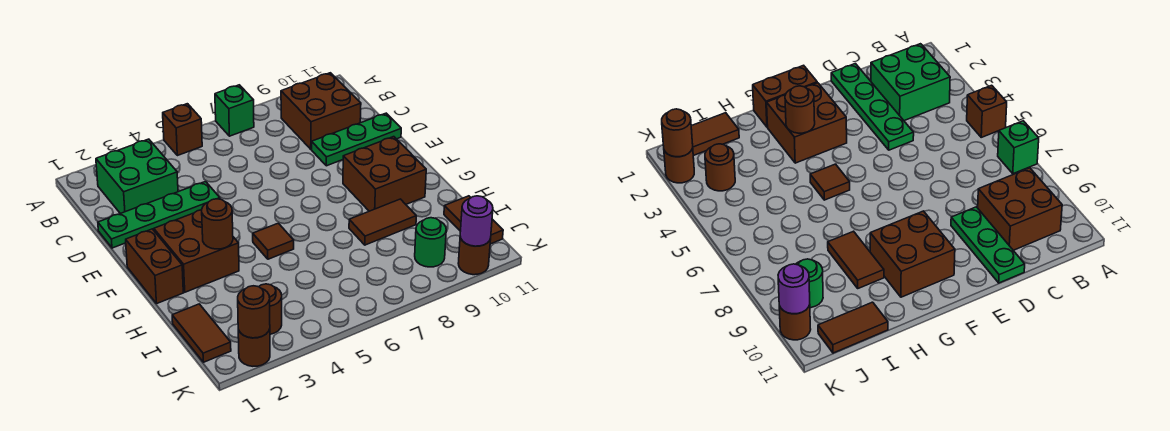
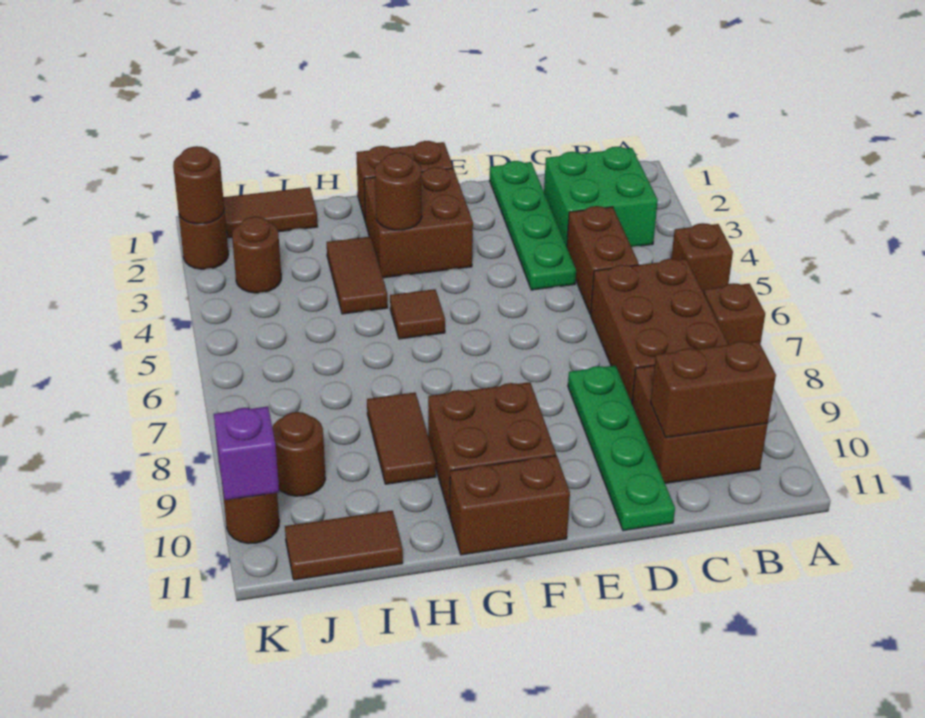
green brick A7 level 1 -> brown brick A7 level 1
none -> brown brick B6:C8 level 1
none -> brown brick B10:C10 level 2
none -> brown brick C4:C5 level 1
green plate D9:D11 level 1 -> green plate D8:D11 level 1
none -> brown brick F11:G11 level 1
none -> brown tile H3:H4 level 1
green round brick J9 level 1 -> brown round brick J9 level 1
purple round brick K10 level 2 -> purple brick K10 level 2

